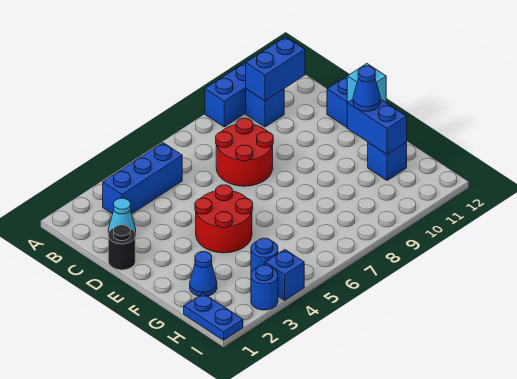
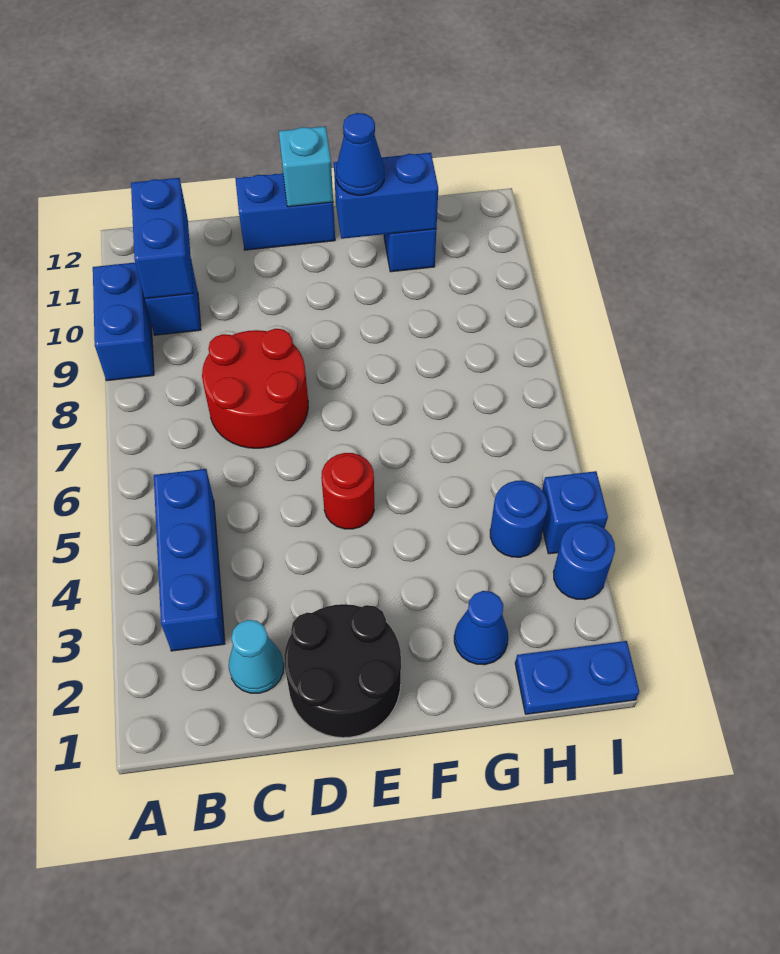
black round brick D1 level 1 -> black round brick D1:E2 level 1
red round brick E4:F5 level 1 -> red round brick E5 level 1

